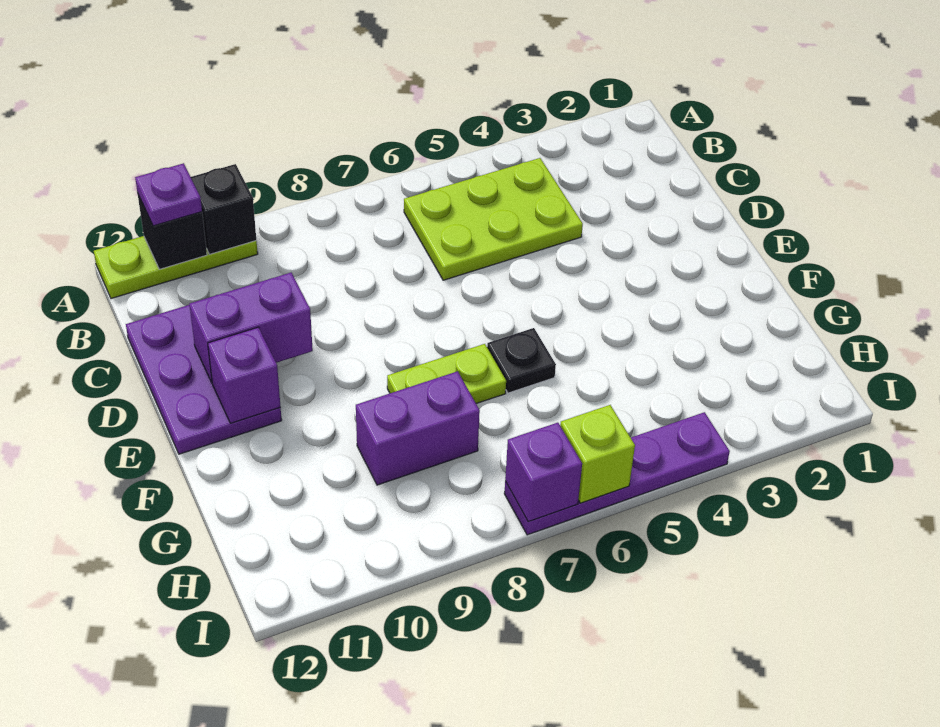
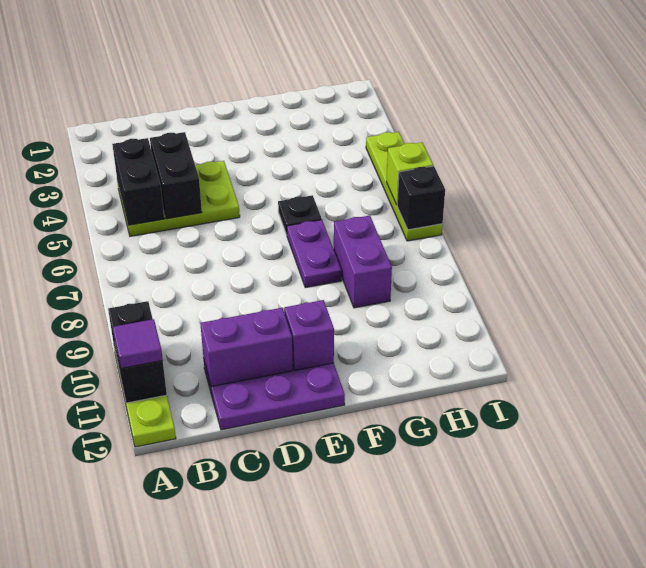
purple plate A11 level 3 -> purple tile A11 level 3
lime plate B4:C6 level 1 -> lime plate B4:D5 level 1
none -> black brick B4:B5 level 2
none -> black brick C4:C5 level 2
purple brick D10:D11 level 2 -> purple brick C11:D11 level 2
lime plate F7:F8 level 1 -> purple plate F7:F8 level 1
purple plate I4:I7 level 1 -> lime plate I4:I7 level 1
purple brick I7 level 2 -> black brick I7 level 2

